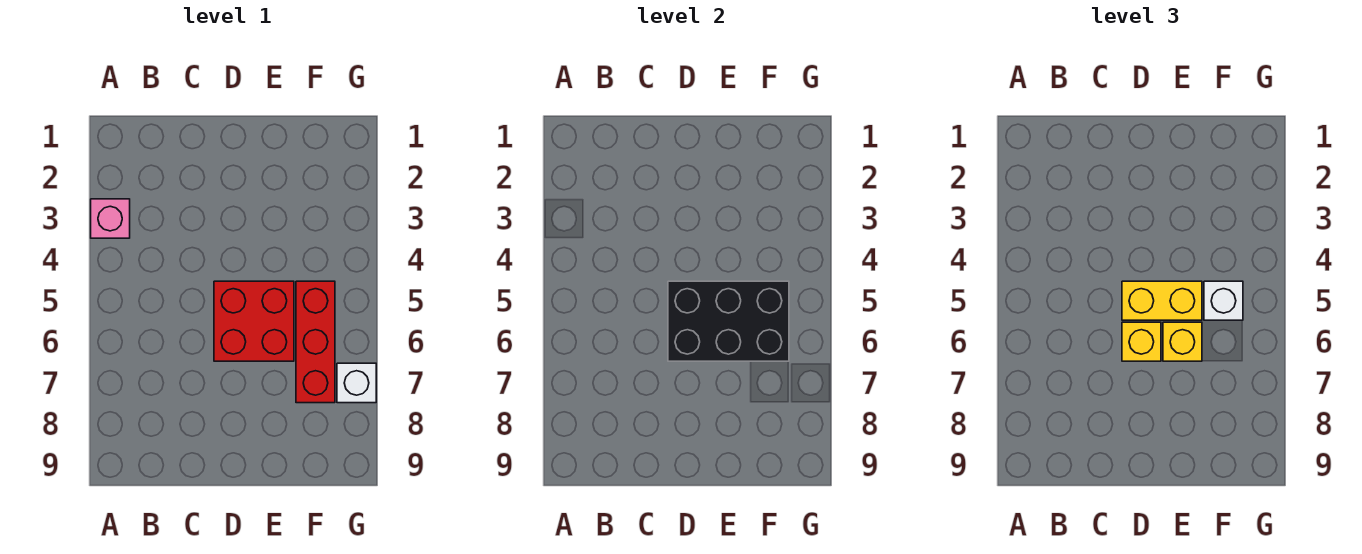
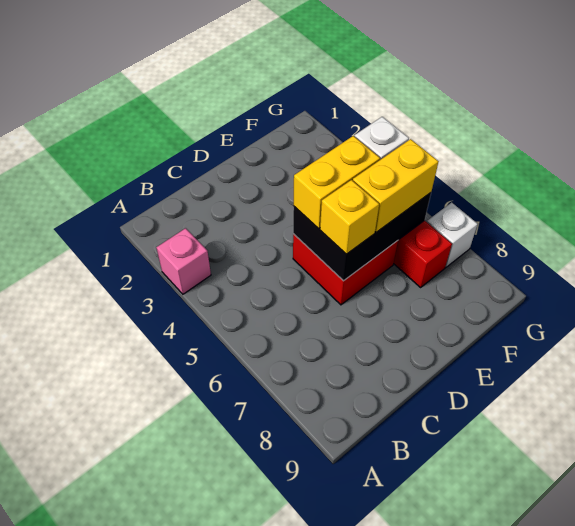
yellow brick E6 level 3 -> yellow brick E6:F6 level 3

